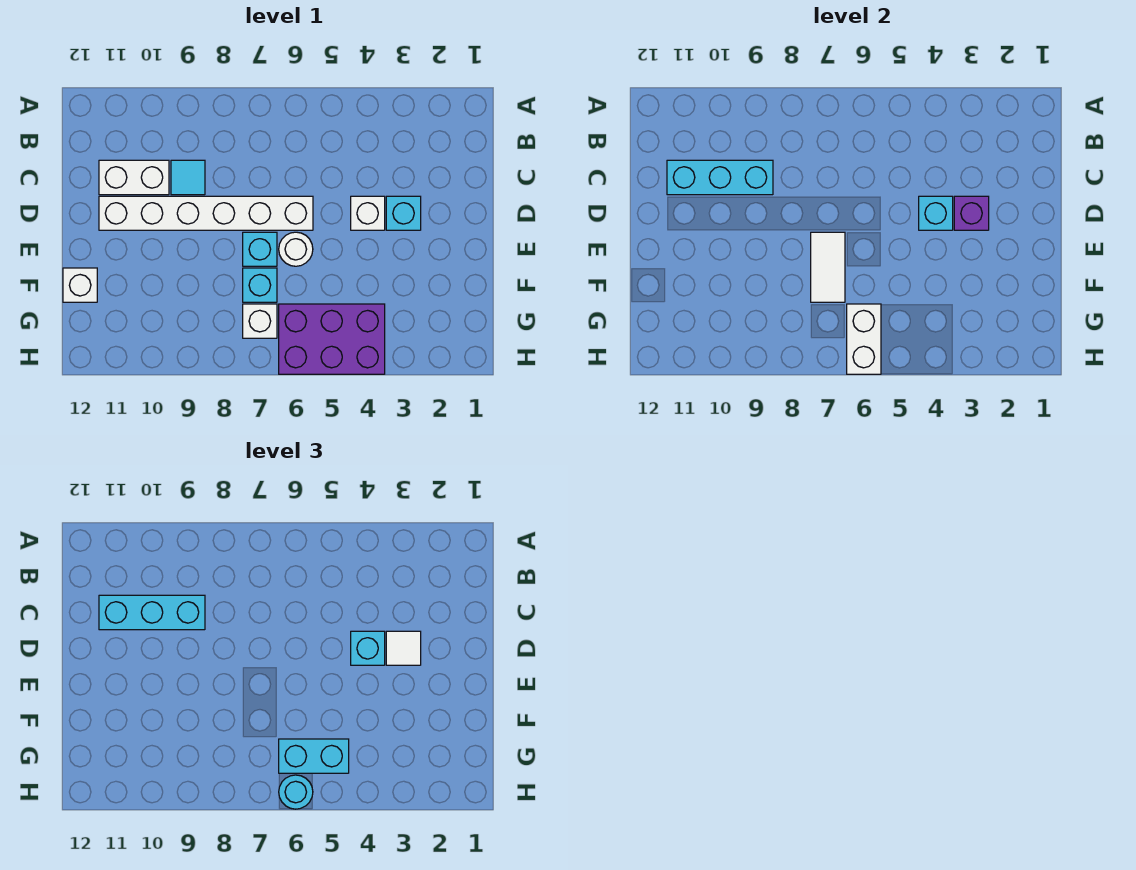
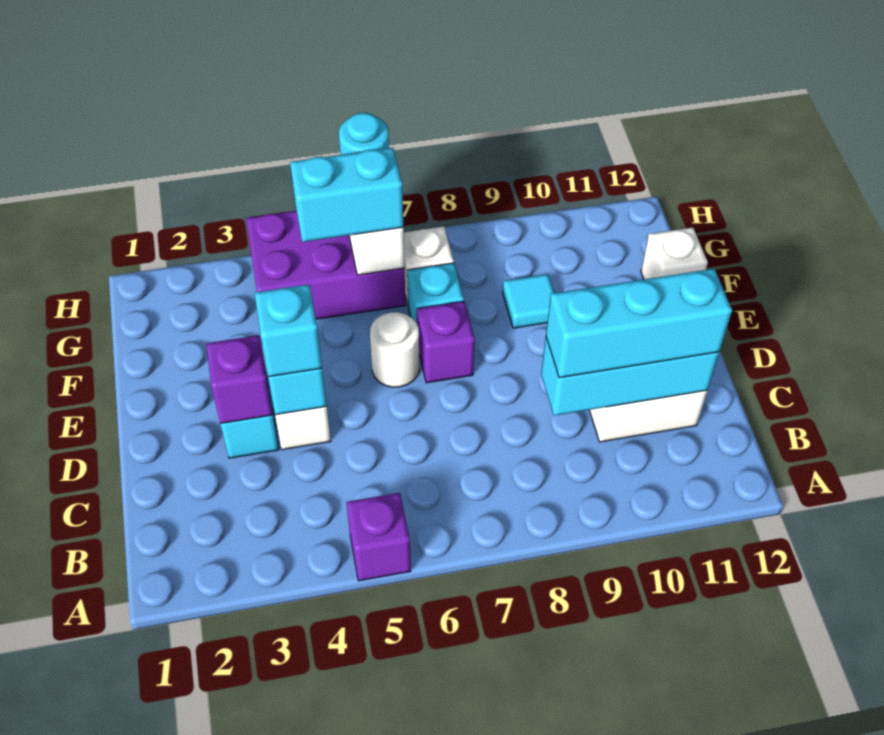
none -> purple brick A5 level 1
cyan tile C9 level 1 -> cyan tile F9 level 1
white tile D3 level 3 -> none
white brick D6:D11 level 1 -> none
cyan brick E7 level 1 -> purple brick E7 level 1
white tile E7:F7 level 2 -> none

